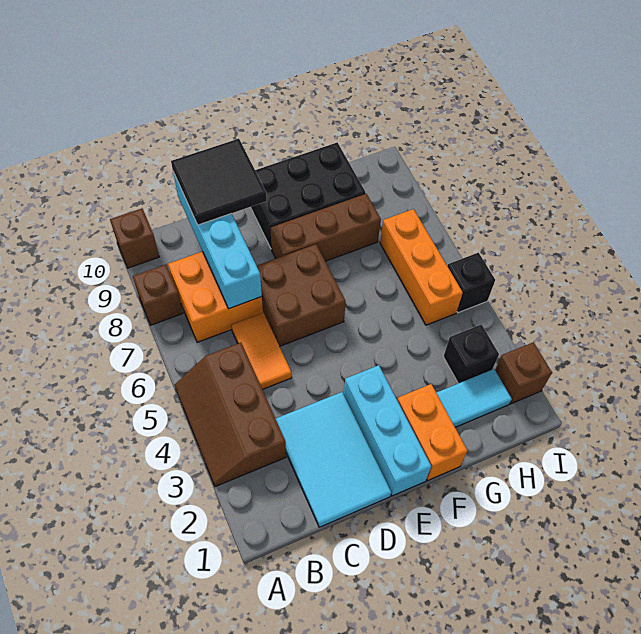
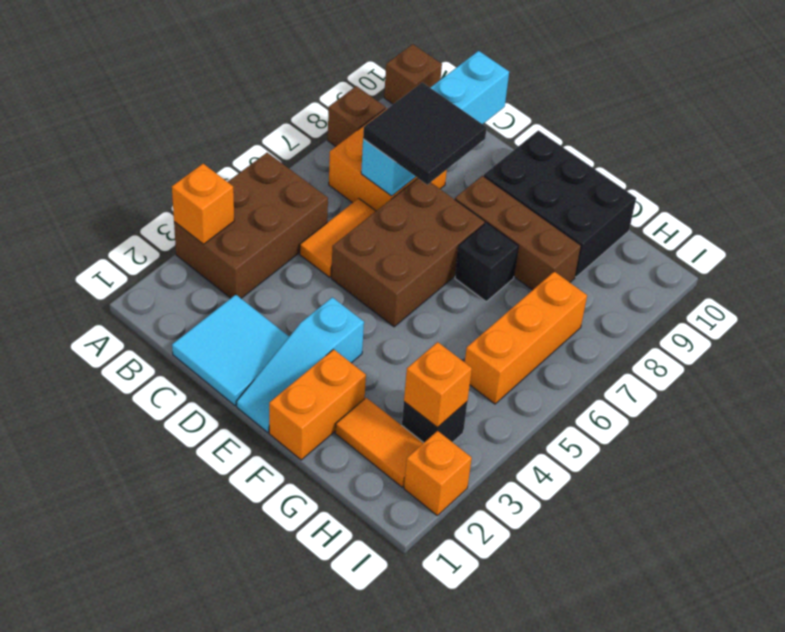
brown slope A3:B5 level 1 top B -> brown brick A3:B5 level 1
none -> orange brick A3 level 2
cyan tile C1:D3 level 1 -> cyan tile C1:D2 level 1
black tile C9:D10 level 3 -> black tile C7:D8 level 3
brown brick D6:E7 level 1 -> brown brick D5:E7 level 1
cyan brick E1:E3 level 1 -> cyan slope E1:E3 level 1 top 3
cyan tile G2:H2 level 1 -> orange tile G2:H2 level 1
none -> orange brick H3 level 2
brown brick I2 level 1 -> orange brick I2 level 1
black brick I5 level 1 -> black brick F7 level 1

